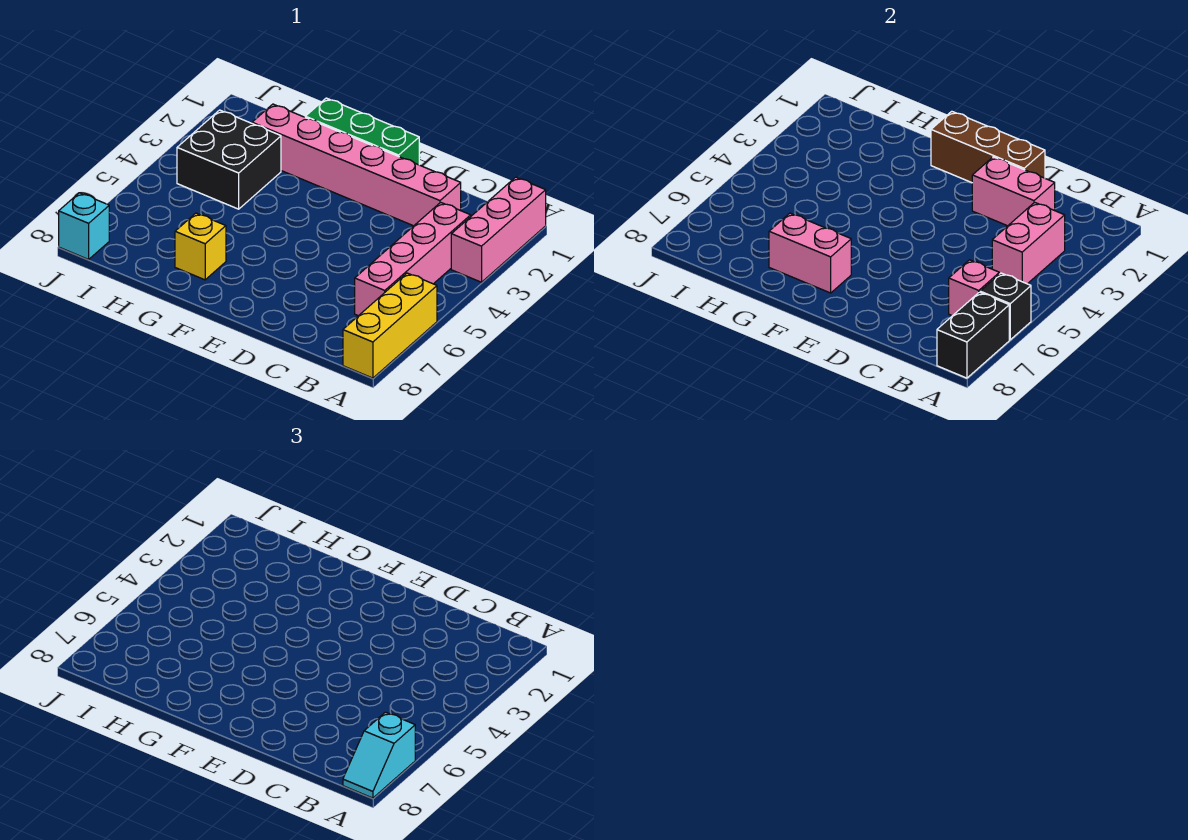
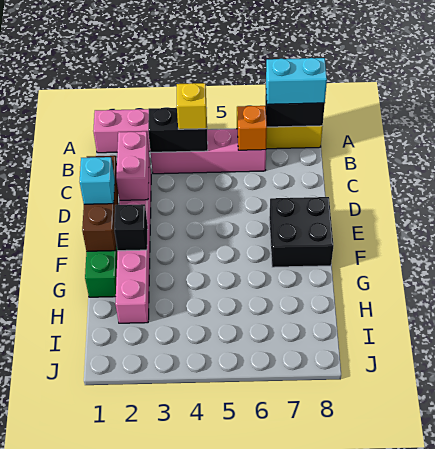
black brick A6 level 2 -> black brick F2 level 2
cyan slope A7:A8 level 3 top 7 -> cyan brick A7:A8 level 3
pink brick B3:B4 level 2 -> black brick B3:B4 level 2
pink brick B6 level 2 -> orange brick B6 level 2
pink brick F7:G7 level 2 -> none
yellow brick G7 level 1 -> yellow brick B4 level 3
black brick H3:I4 level 1 -> black brick E7:F8 level 1
cyan brick J8 level 1 -> cyan brick E1 level 3

